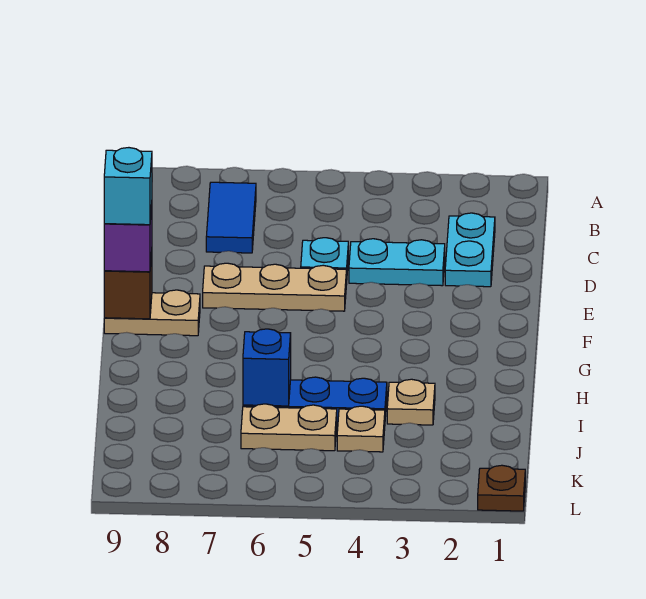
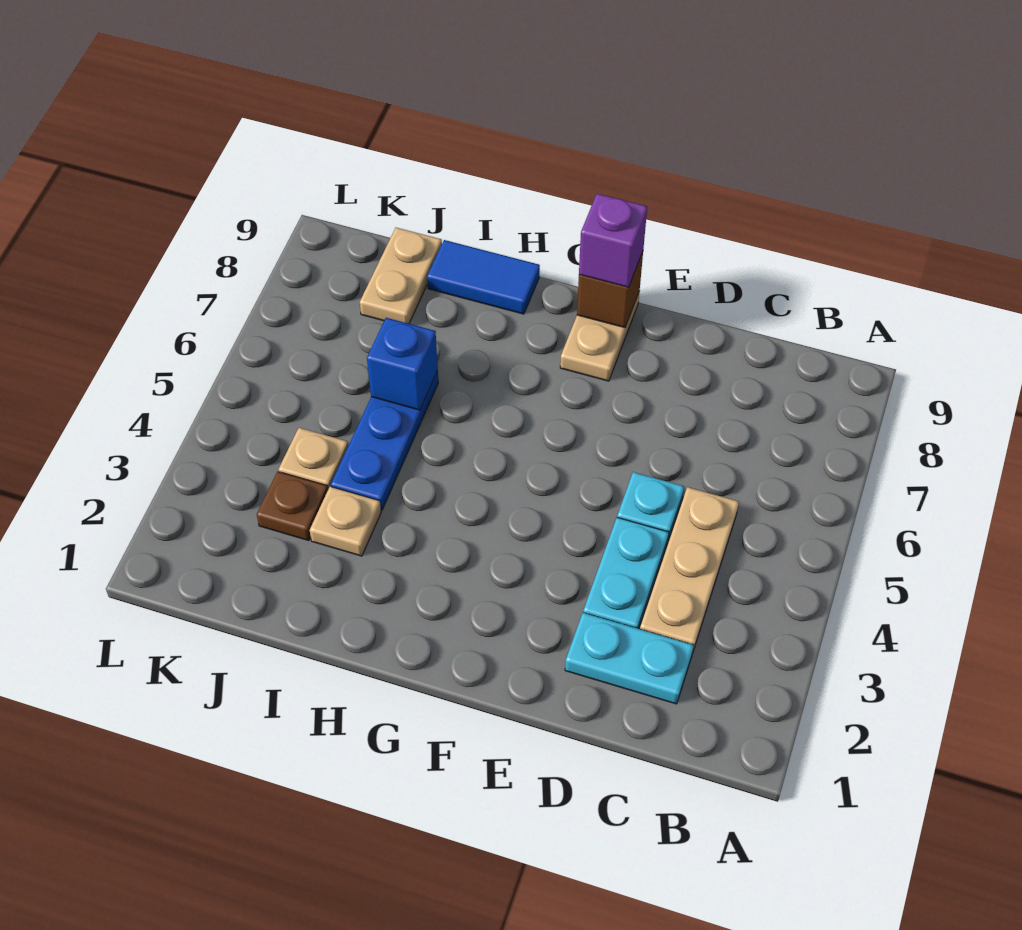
blue tile B7:C7 level 1 -> blue tile H9:I9 level 1
tan plate E5:E7 level 1 -> tan plate C3:C5 level 1
cyan brick F9 level 4 -> none
tan plate J5:J6 level 1 -> tan plate J8:J9 level 1
brown plate L1 level 1 -> brown plate J3 level 1

